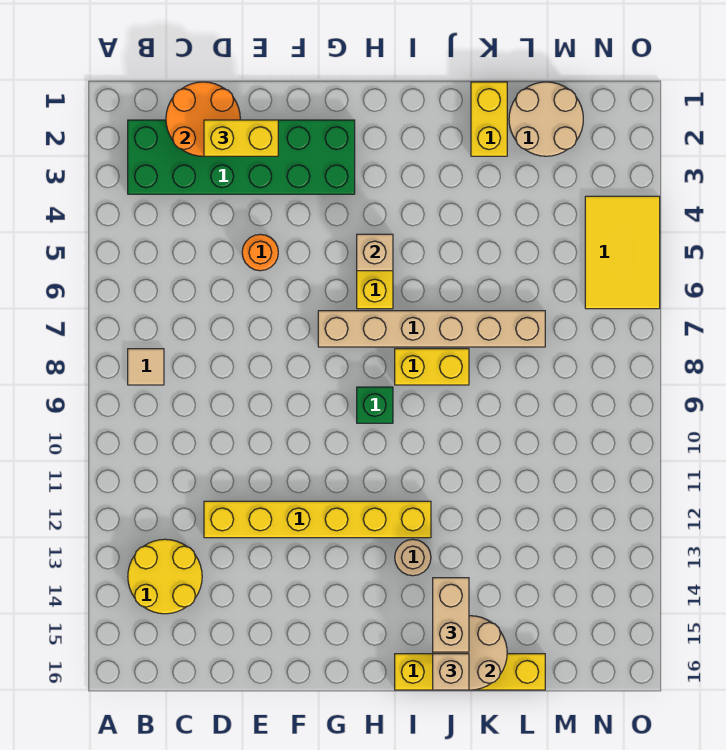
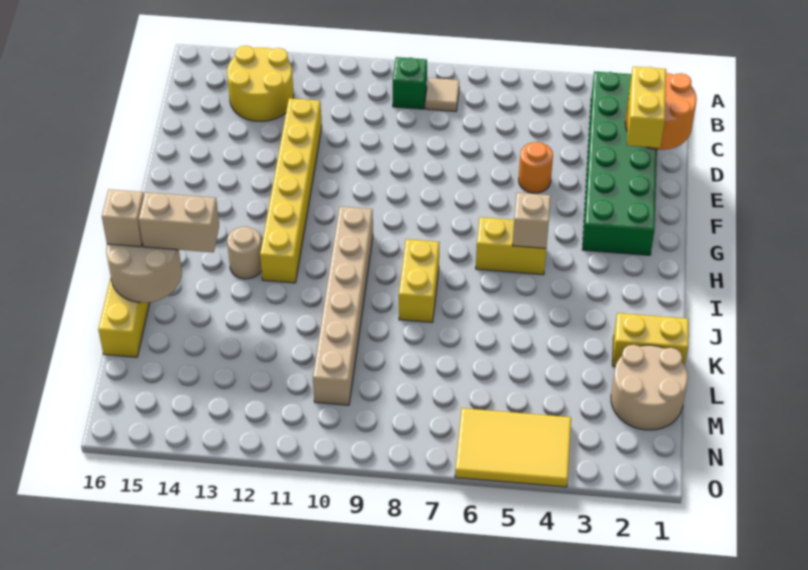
tan brick G7:L7 level 1 -> tan brick H10:M10 level 1
green brick H9 level 1 -> green brick B9 level 1

